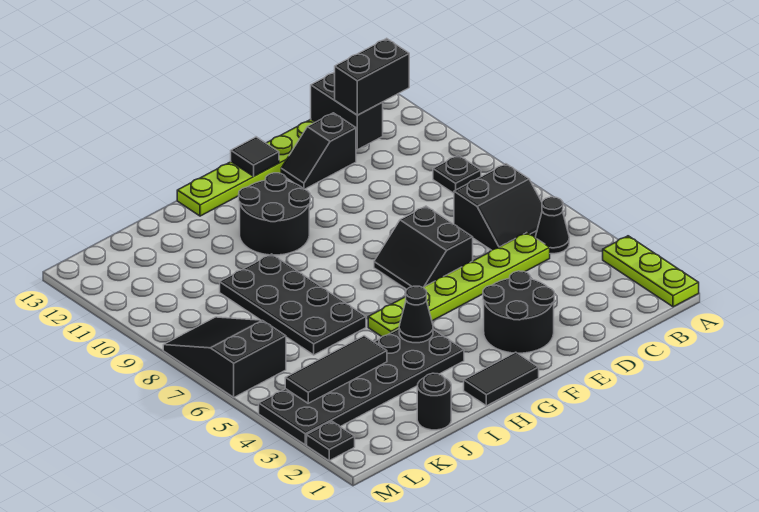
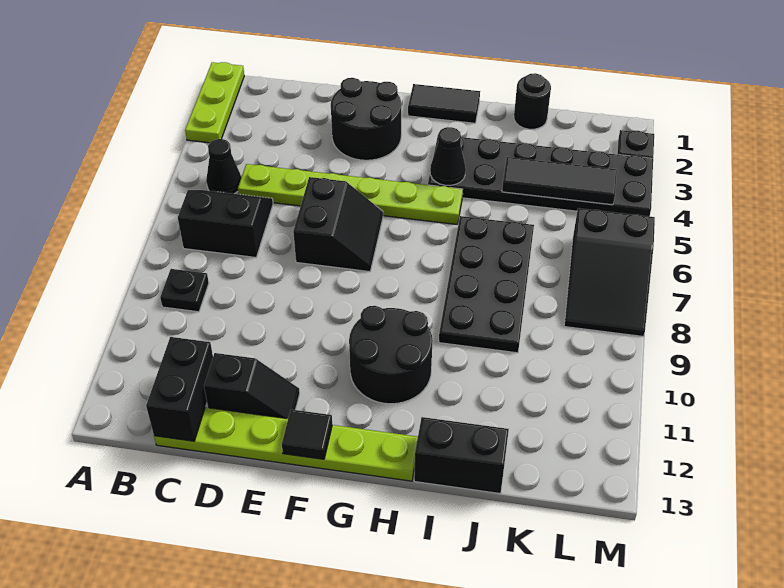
black brick B12:C12 level 3 -> black brick I13:J13 level 1

